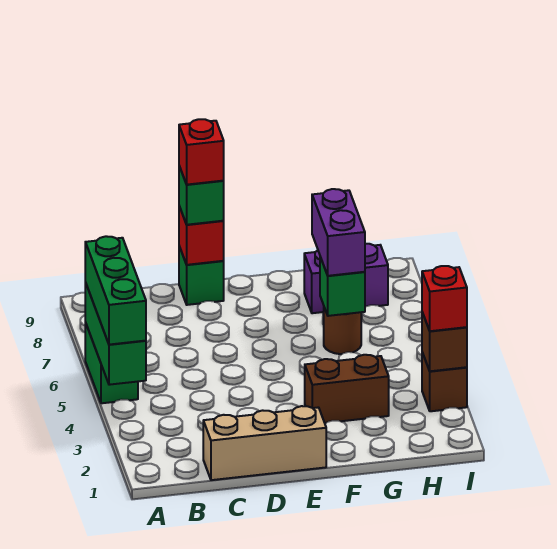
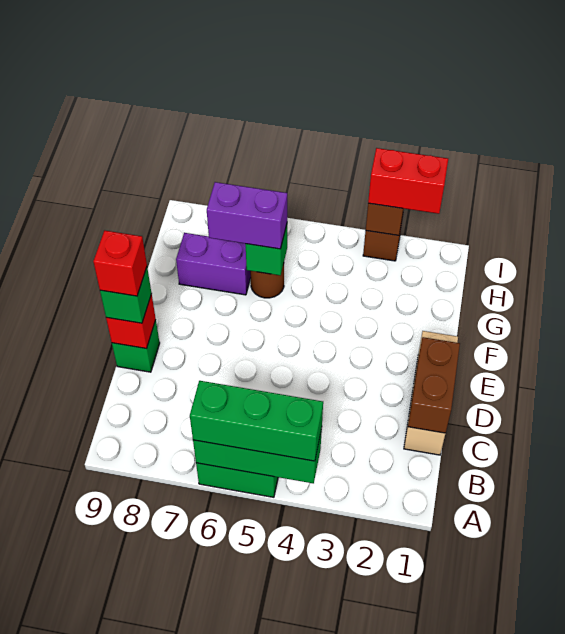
brown brick F3:G3 level 1 -> brown brick C1:D1 level 2
purple brick G8:H8 level 1 -> purple brick G7:G8 level 1
red brick I3 level 3 -> red brick I2:I3 level 3

